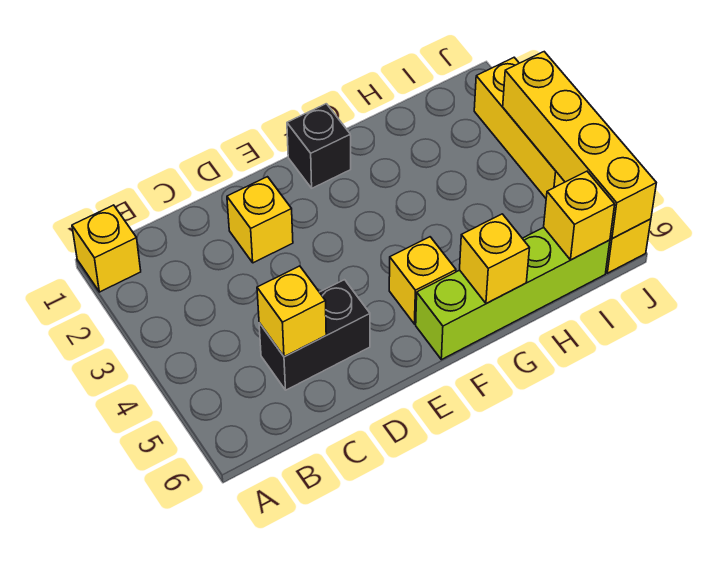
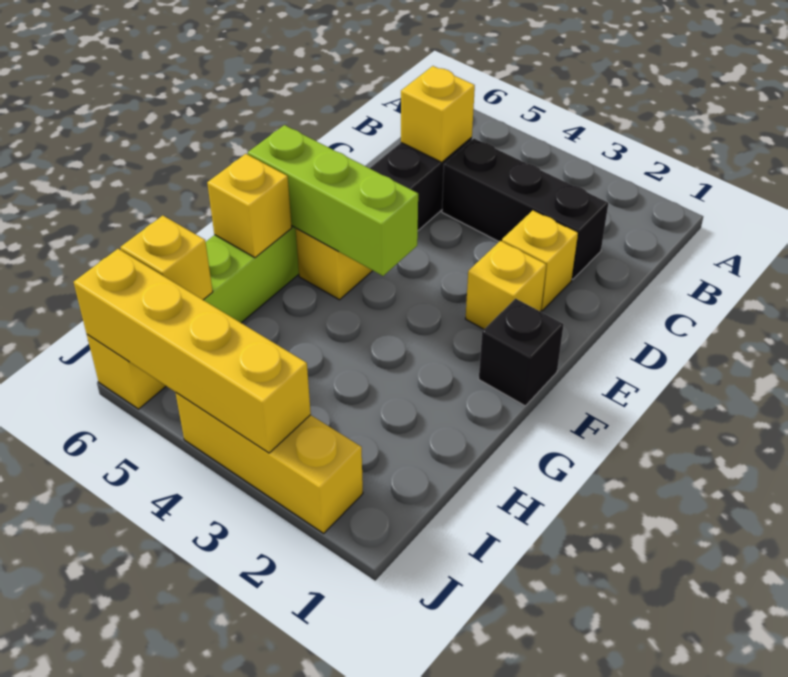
yellow brick A1 level 1 -> yellow brick E2 level 1
none -> black brick C2:C4 level 1
none -> lime brick F4:F6 level 2

